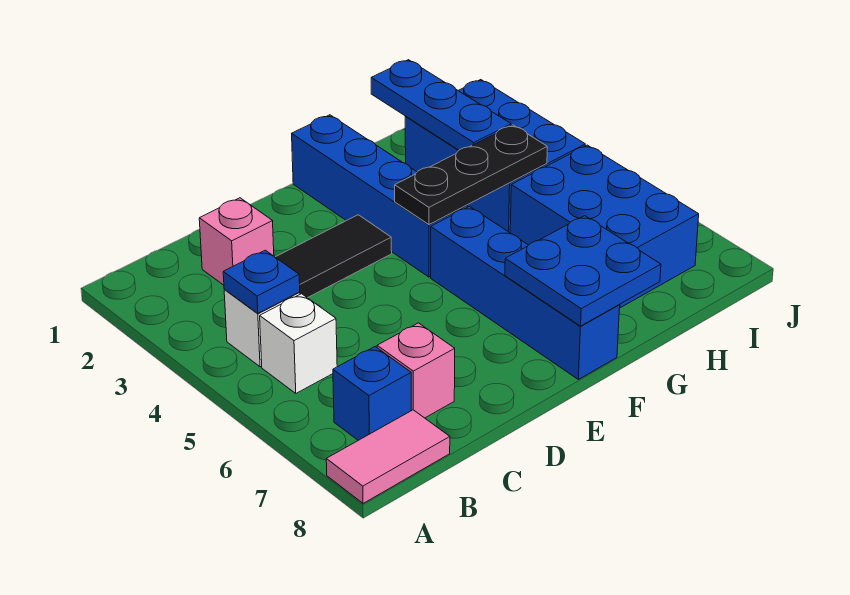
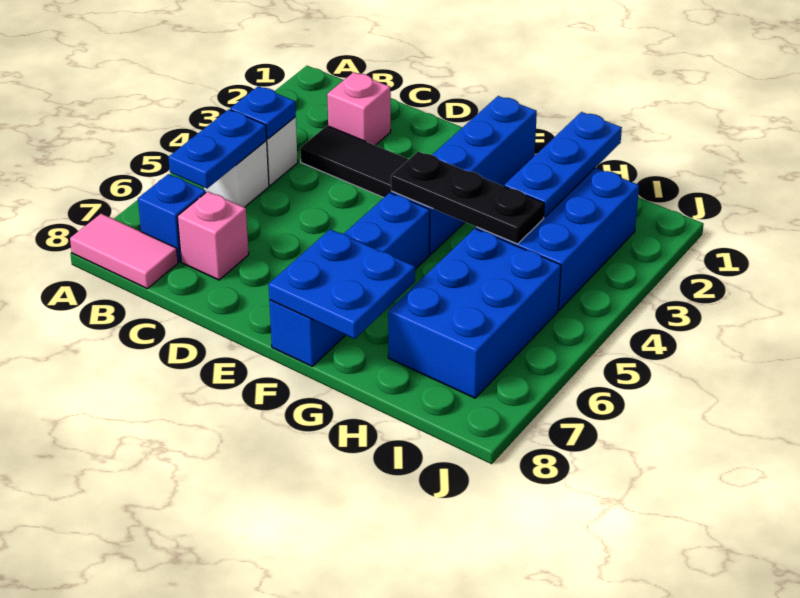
none -> blue plate B5:B6 level 2

